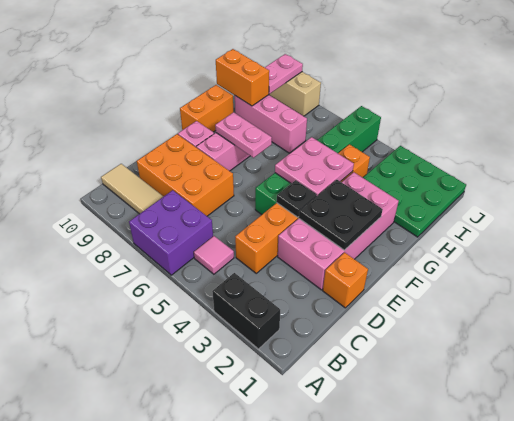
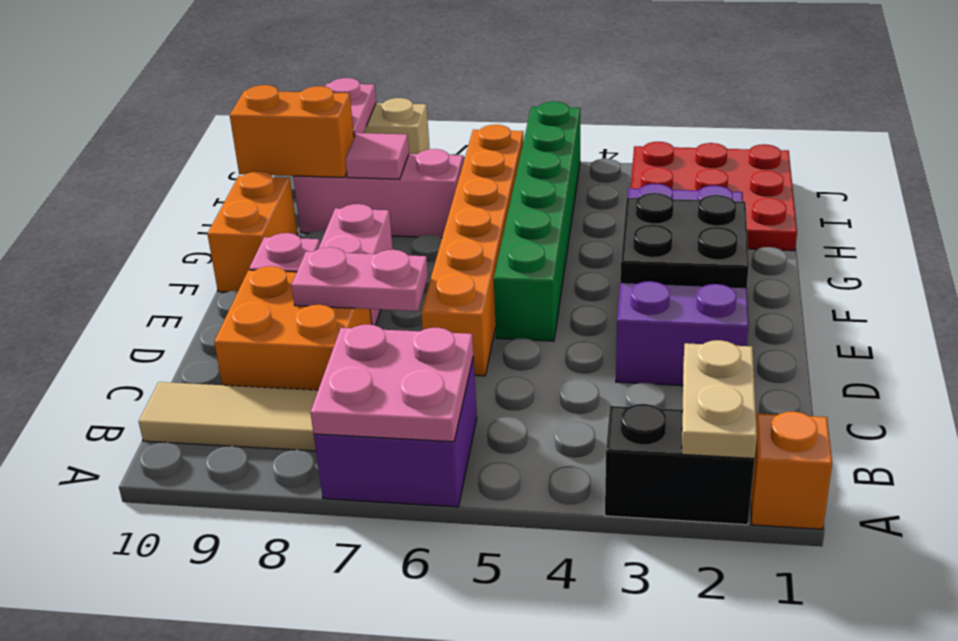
none -> tan plate A2:B2 level 2
pink tile B5 level 1 -> pink tile H8 level 2
orange brick C4:H4 level 1 -> orange brick D6:I6 level 1
orange brick C7:D9 level 1 -> orange brick C8:D9 level 1
orange brick D1 level 1 -> orange brick A1 level 1
pink brick D2:G3 level 1 -> purple brick D2:G3 level 1
black plate E4 level 2 -> none
pink plate F4:G5 level 2 -> pink plate A6:B7 level 2
pink plate F7:F8 level 2 -> pink plate D7:D8 level 2
green plate H1:J3 level 1 -> red plate H1:J3 level 1

